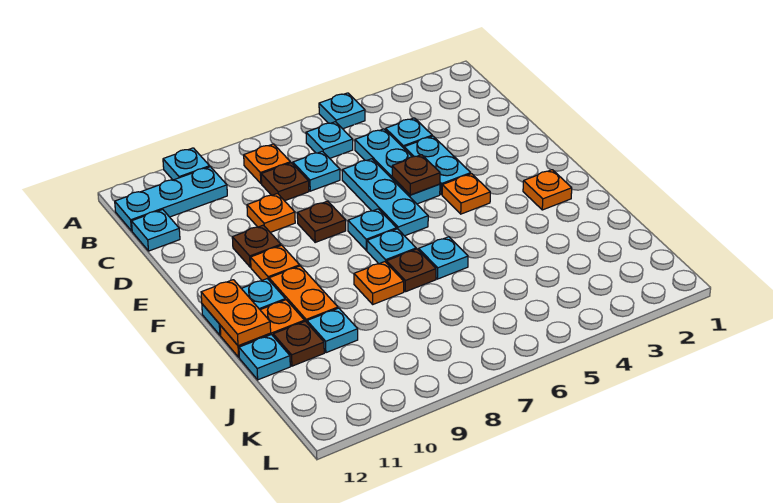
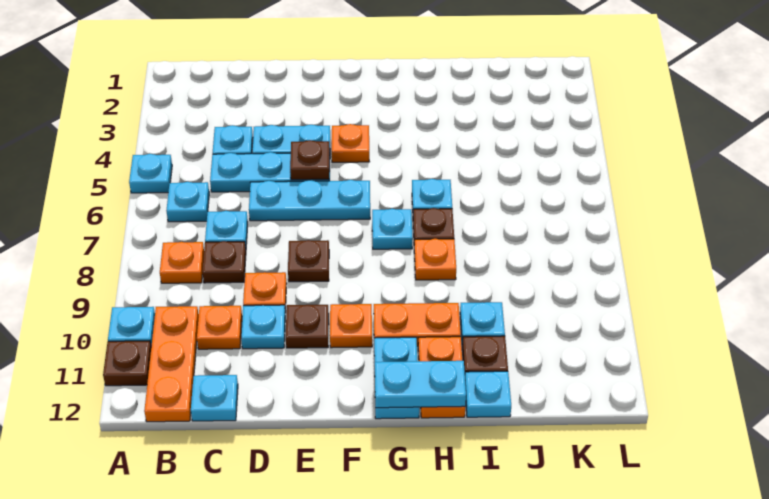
none -> brown plate A11 level 1
cyan plate B10:B12 level 1 -> orange plate B10:B12 level 1
cyan plate F7 level 1 -> cyan plate D10 level 1
orange plate G2 level 1 -> orange plate C10 level 1
orange plate G12:H12 level 2 -> cyan plate G12:H12 level 2

